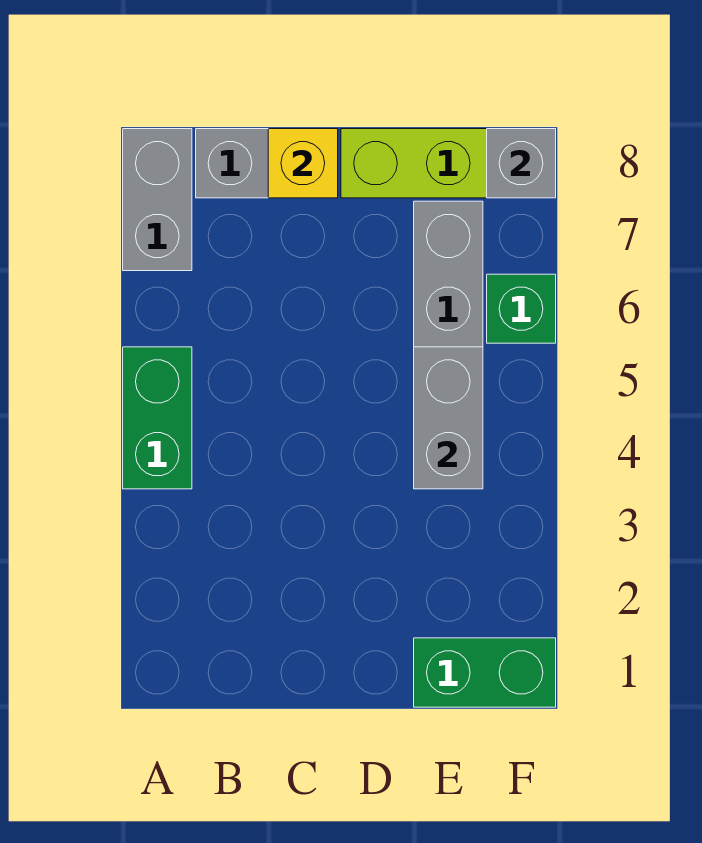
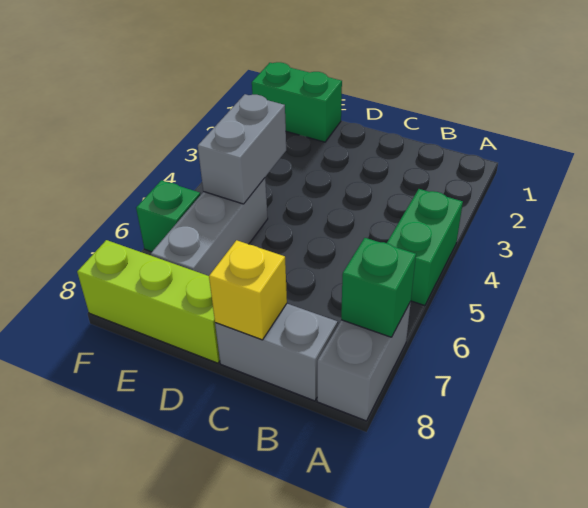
none -> green brick A7 level 2
grey brick F8 level 2 -> none

